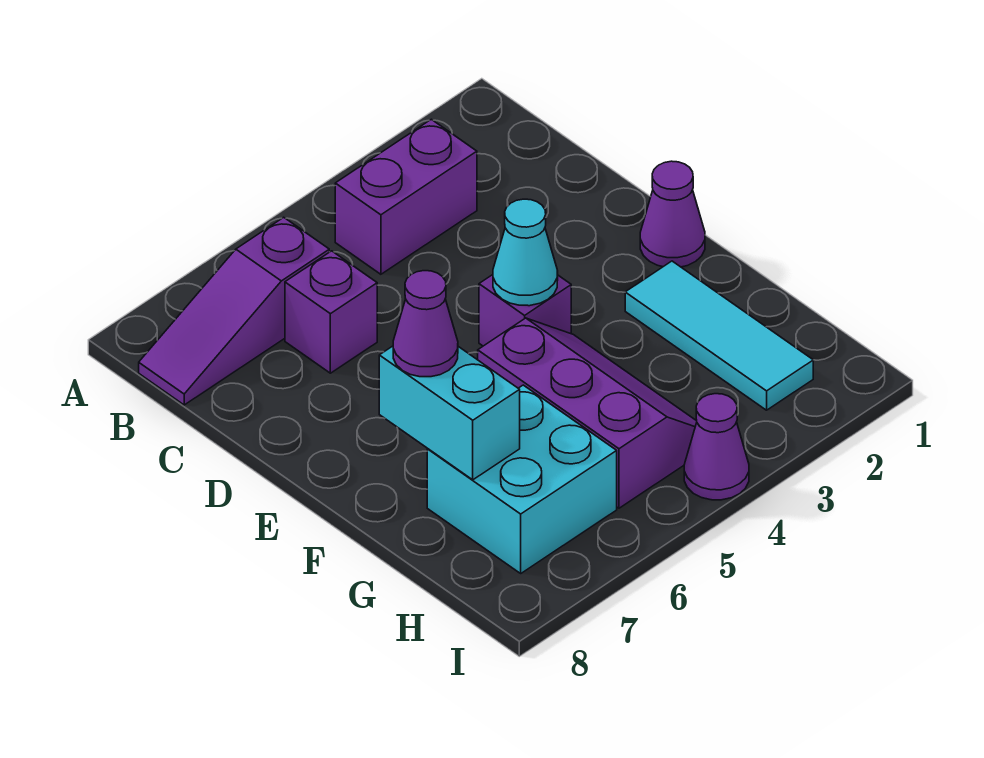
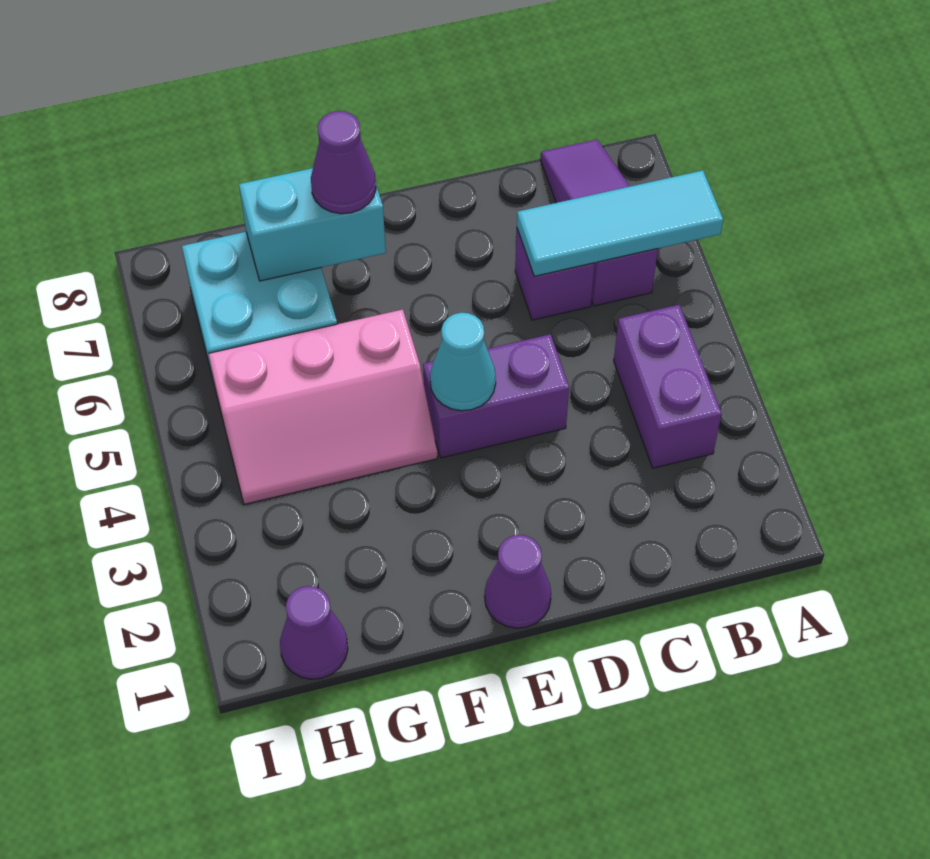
purple brick E4 level 1 -> purple brick D4:E4 level 1
cyan tile F2:H2 level 1 -> cyan tile A6:C6 level 2
purple slope F4:H5 level 1 top 5 -> pink slope F4:H5 level 1 top 5
purple cone I4 level 1 -> purple cone H1 level 1

